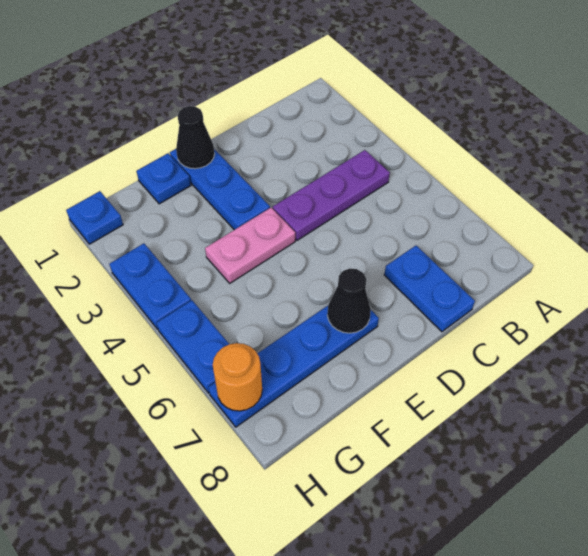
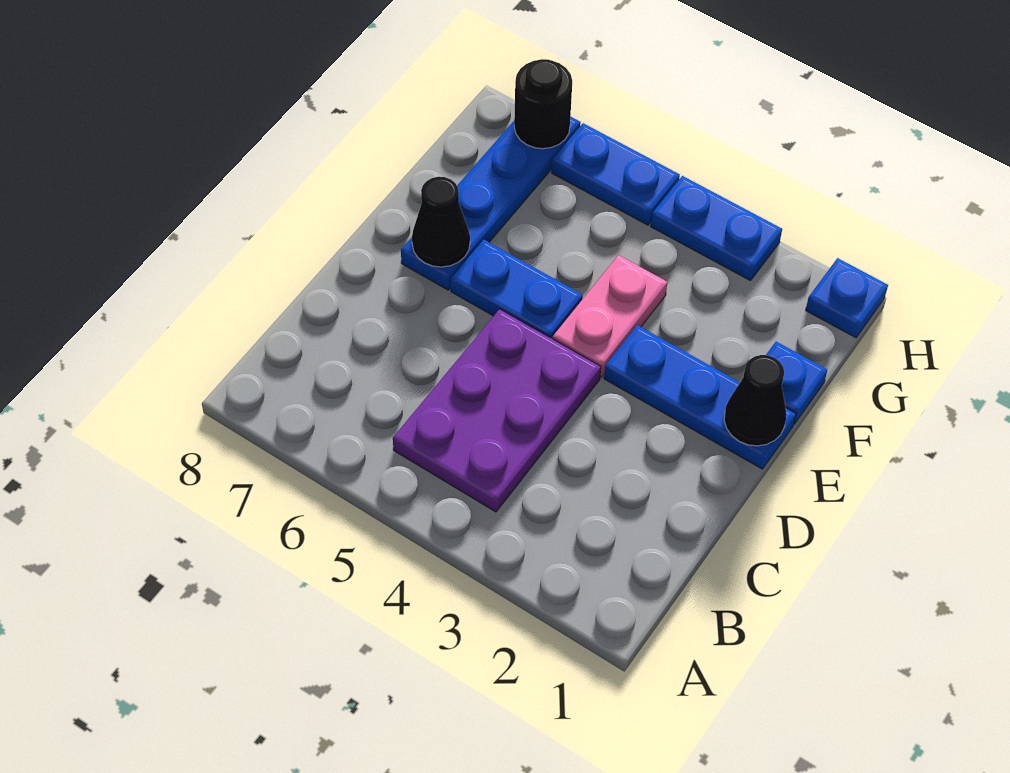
purple plate B4:D4 level 1 -> purple plate B4:D5 level 1
blue plate C7:C8 level 1 -> blue plate E5:E6 level 1
orange round brick H7 level 2 -> black round brick H7 level 2

